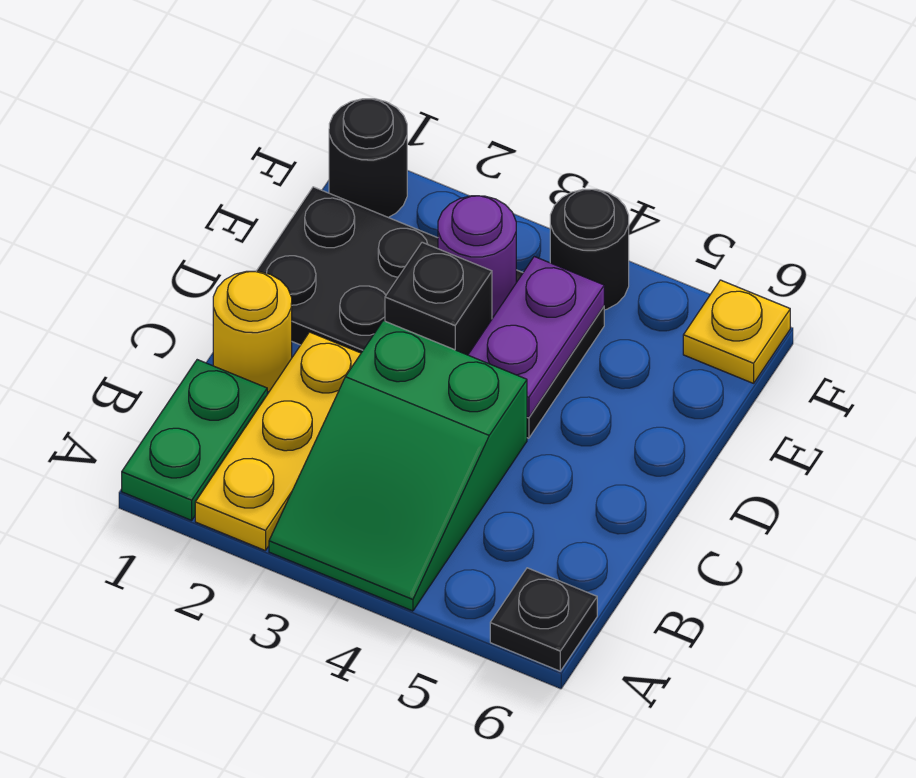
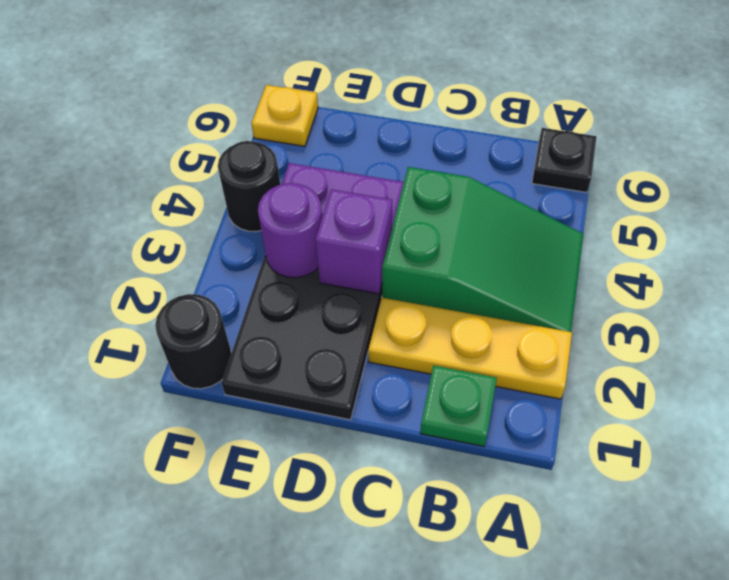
green plate A1:B1 level 1 -> green plate B1 level 1
yellow round brick C1 level 1 -> none
black brick D3 level 2 -> purple brick D3 level 2

